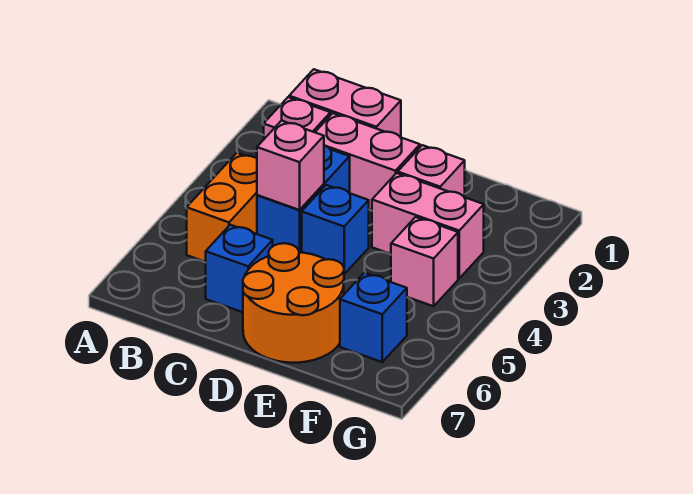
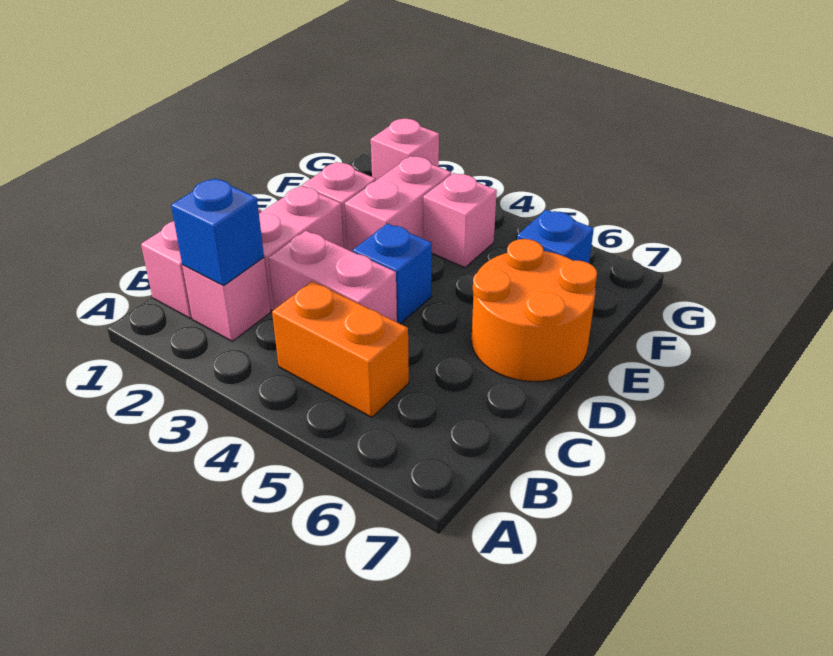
blue brick C3:C4 level 1 -> pink brick C3:C4 level 1
pink brick C4 level 2 -> pink brick G2 level 1
blue brick C6 level 1 -> blue brick B2 level 2

